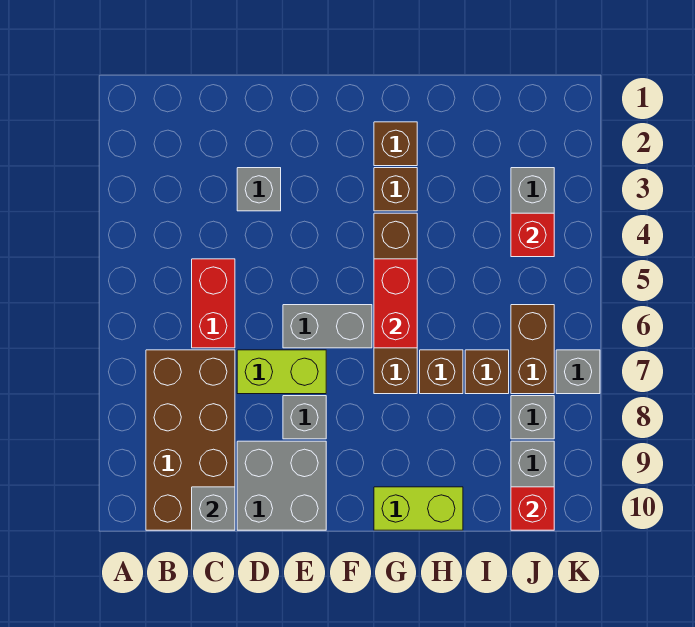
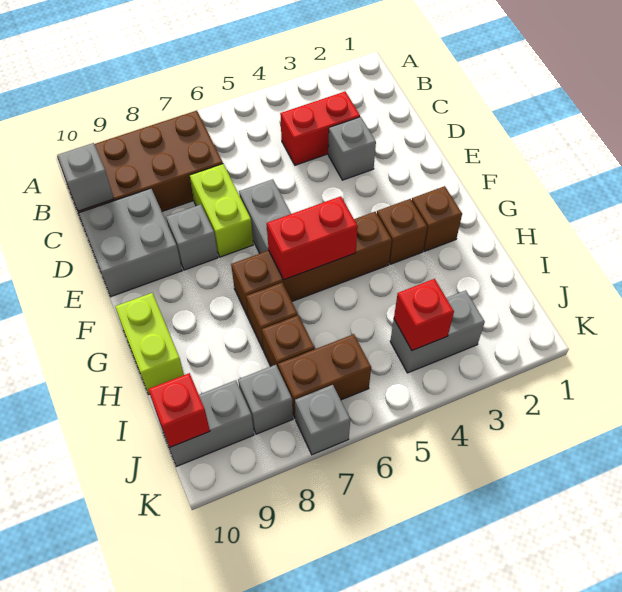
red brick C5:C6 level 1 -> red brick C3:C4 level 1

